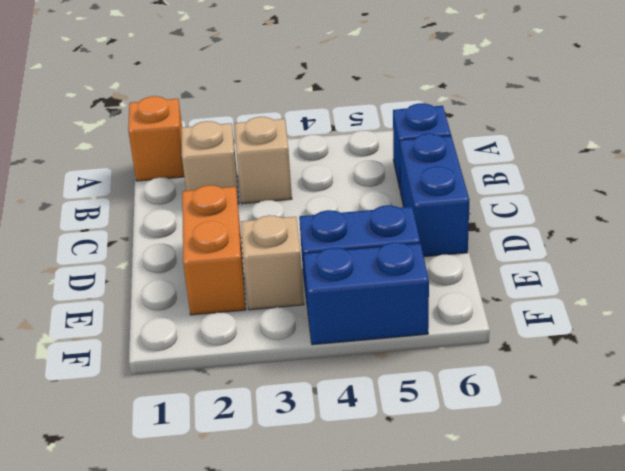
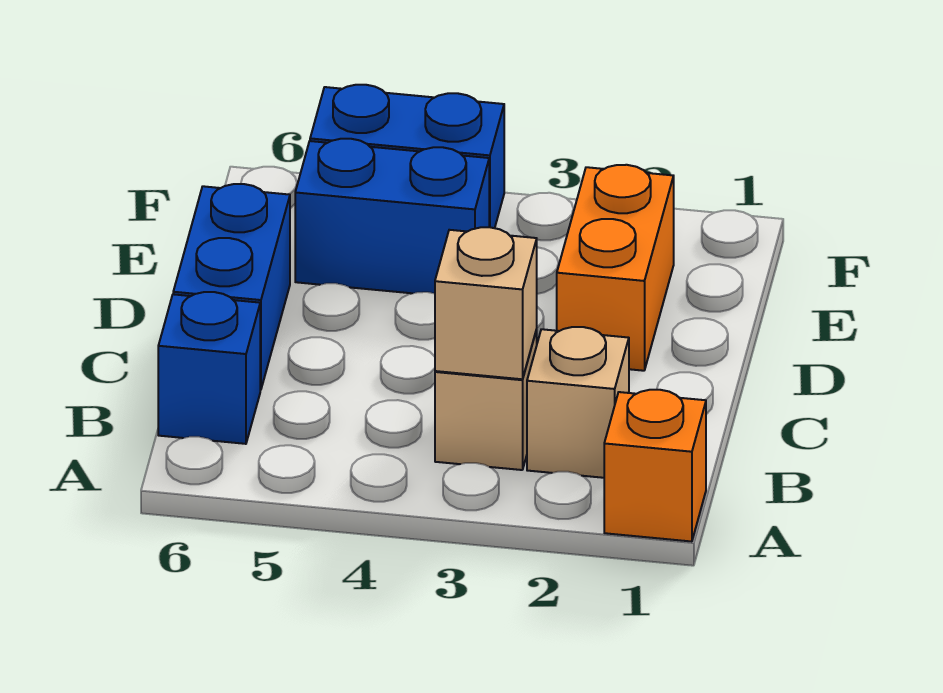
tan brick E3 level 1 -> tan brick B3 level 2

